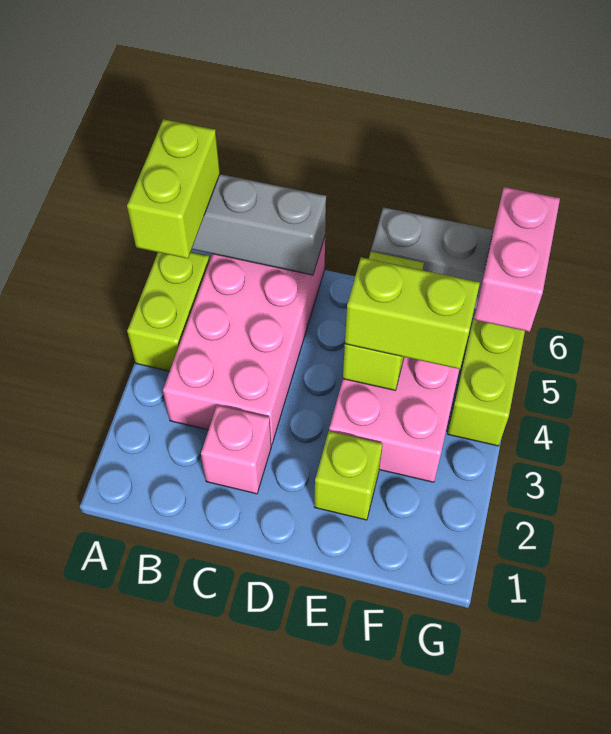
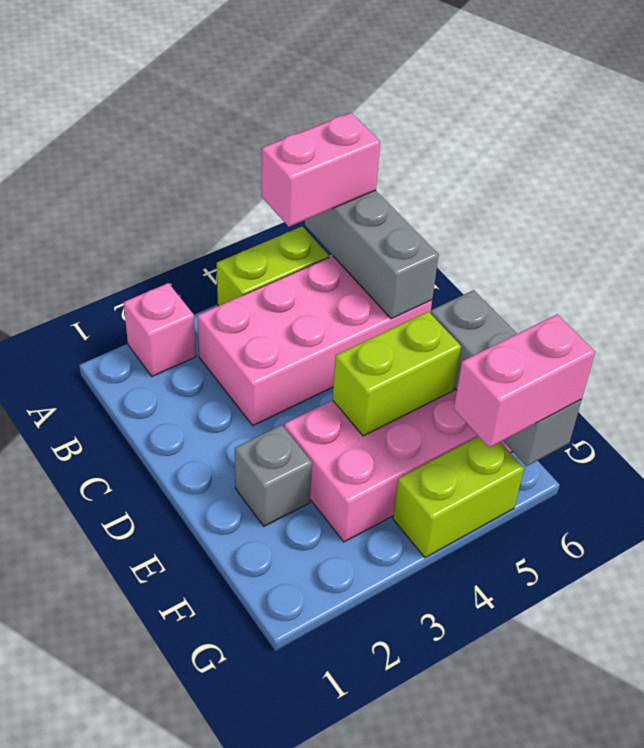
lime brick A5:A6 level 3 -> pink brick A5:A6 level 3
pink brick C2 level 1 -> pink brick A2 level 1
lime brick E2 level 1 -> grey brick E2 level 1
lime brick E4:F4 level 3 -> none

